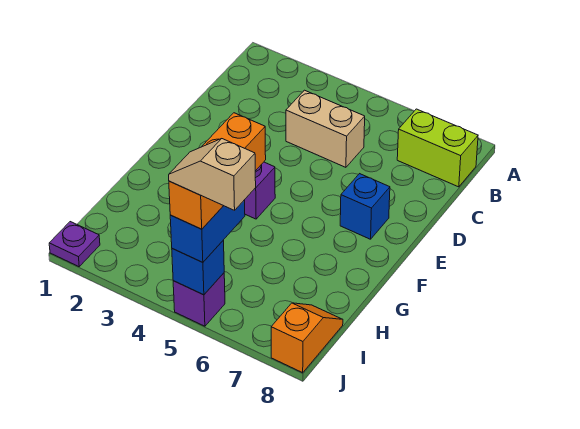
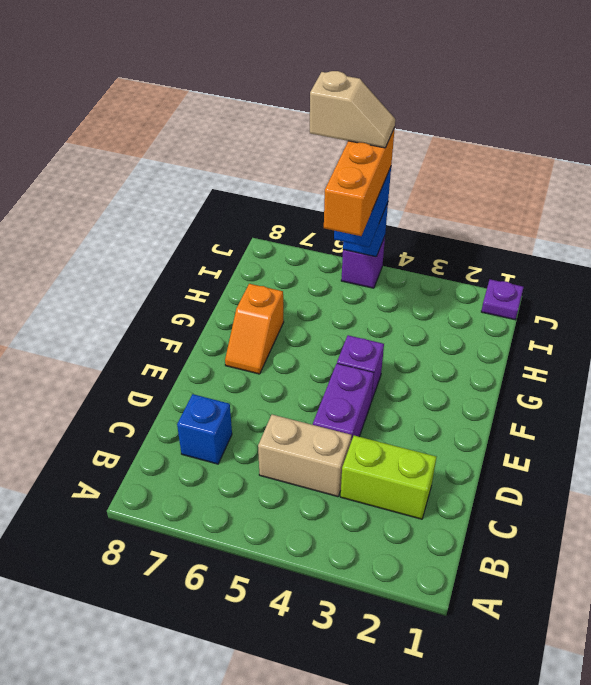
lime brick B7:B8 level 1 -> lime brick C2:C3 level 1
none -> purple brick D4:E4 level 1
blue brick E7 level 1 -> blue brick C7 level 1
orange slope I8:J8 level 1 top J -> orange slope F7:G7 level 1 top G

